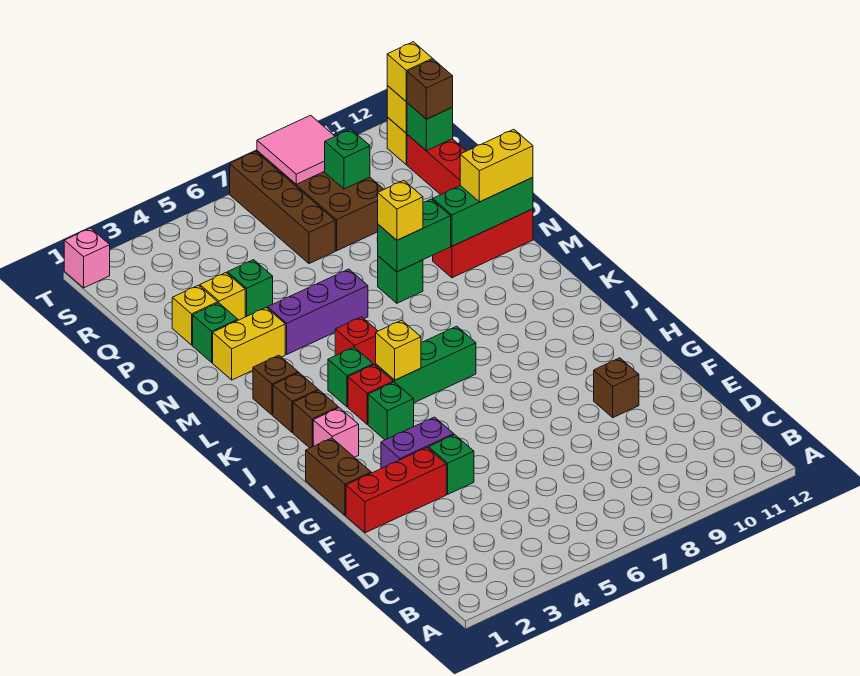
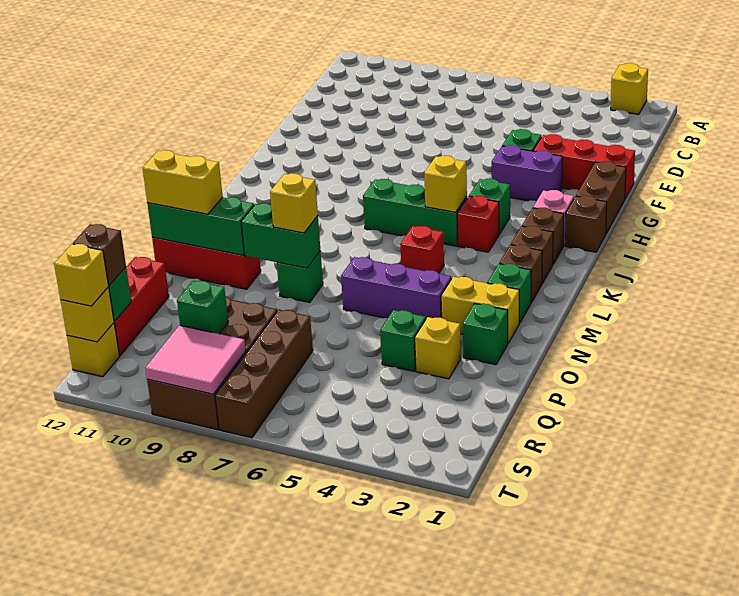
brown brick F10 level 1 -> brown brick I1 level 1
green brick K4 level 1 -> green brick M2 level 1
yellow brick P2 level 1 -> yellow brick A2 level 1
pink brick T1 level 1 -> none

